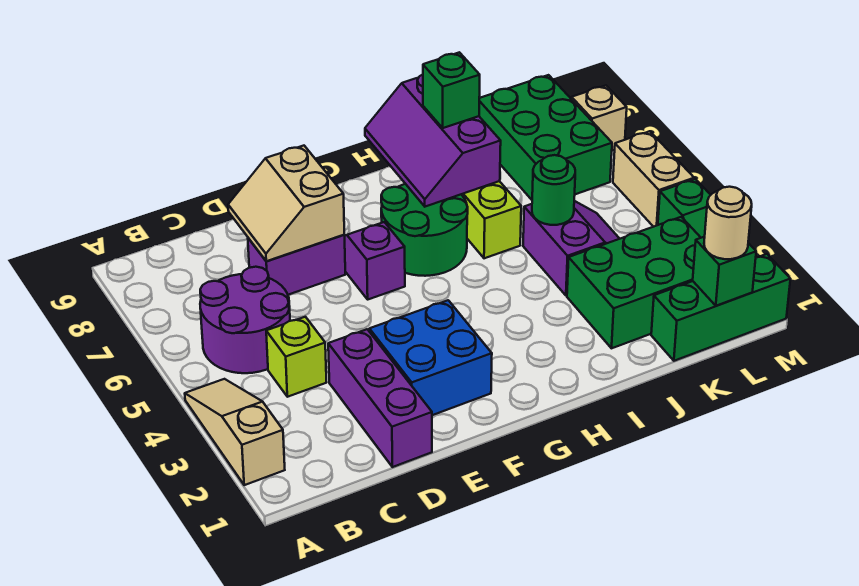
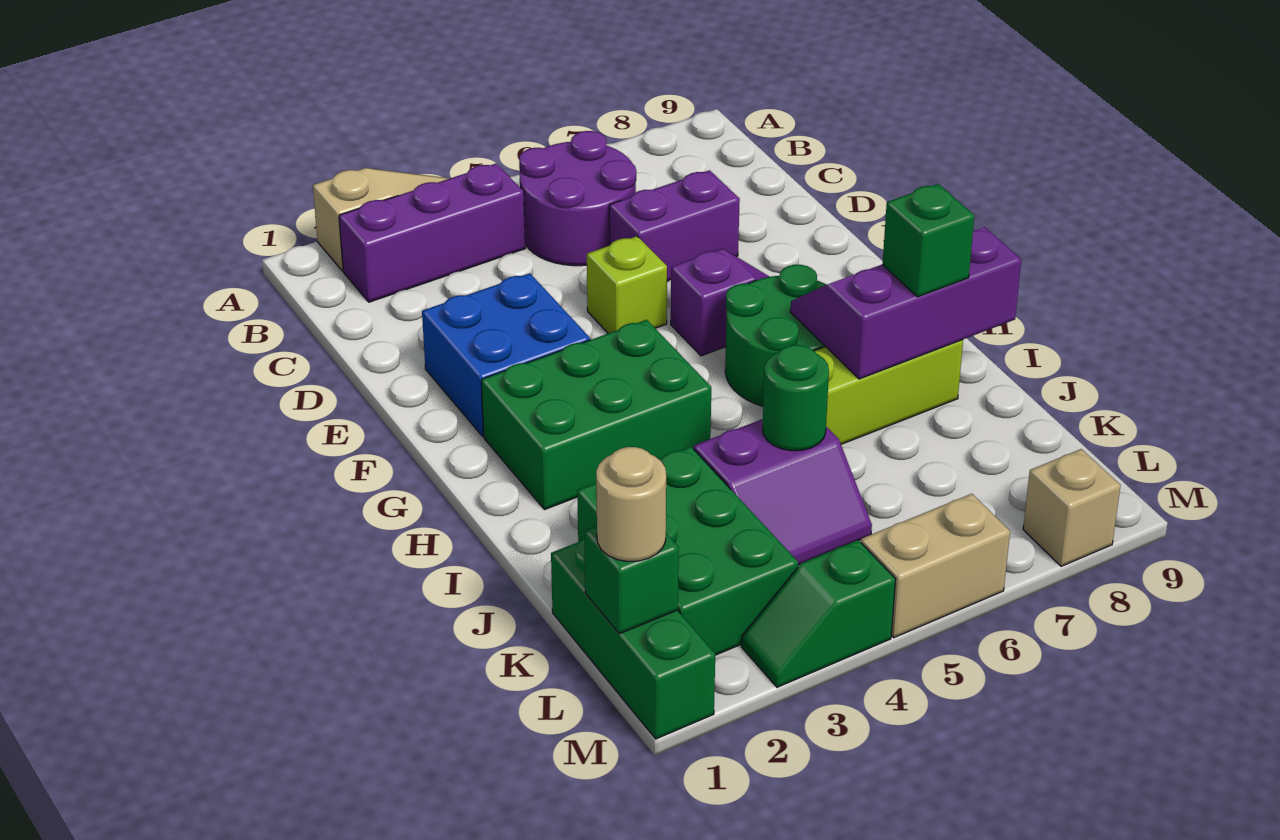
lime brick C4 level 1 -> lime brick E5 level 1
purple brick D1:D3 level 1 -> purple brick B2:B4 level 1
purple brick D7:E7 level 1 -> purple brick D6:D7 level 1
tan slope D7:E8 level 2 top E -> none
green brick K7:L9 level 1 -> green brick G2:H4 level 1

